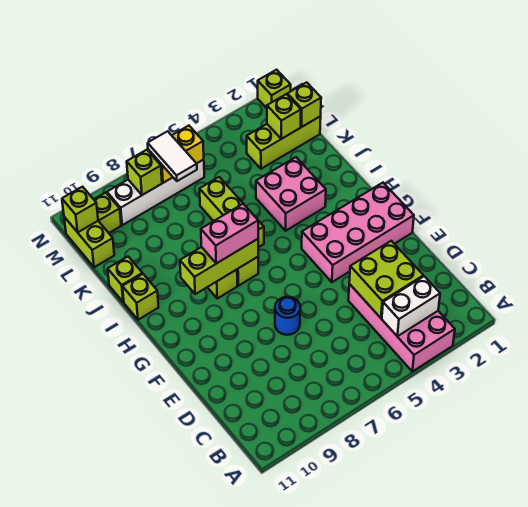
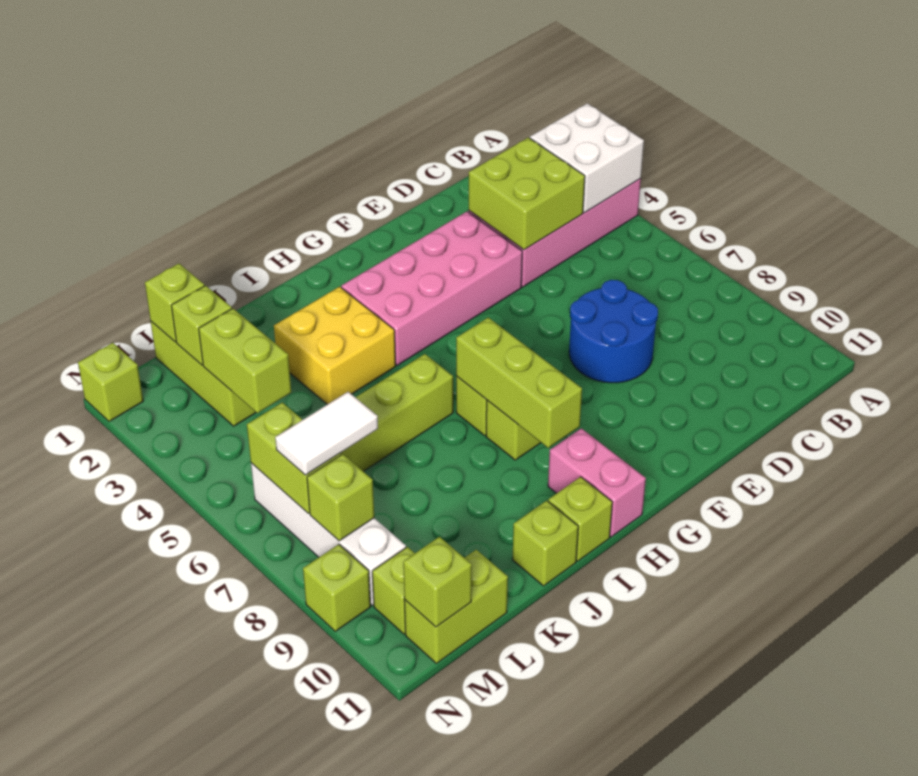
white brick B3:B4 level 2 -> white brick A3:B4 level 2
blue round brick E7 level 1 -> blue round brick D7:E8 level 1
pink brick F1:G4 level 1 -> pink brick E3:H4 level 1
pink brick H7:H8 level 3 -> pink brick H10:H11 level 1
pink brick I3:J4 level 1 -> yellow brick I3:J4 level 1
none -> lime brick L3:L4 level 2
yellow brick M6:M7 level 2 -> lime brick M6:M7 level 2
none -> lime brick N9 level 1

